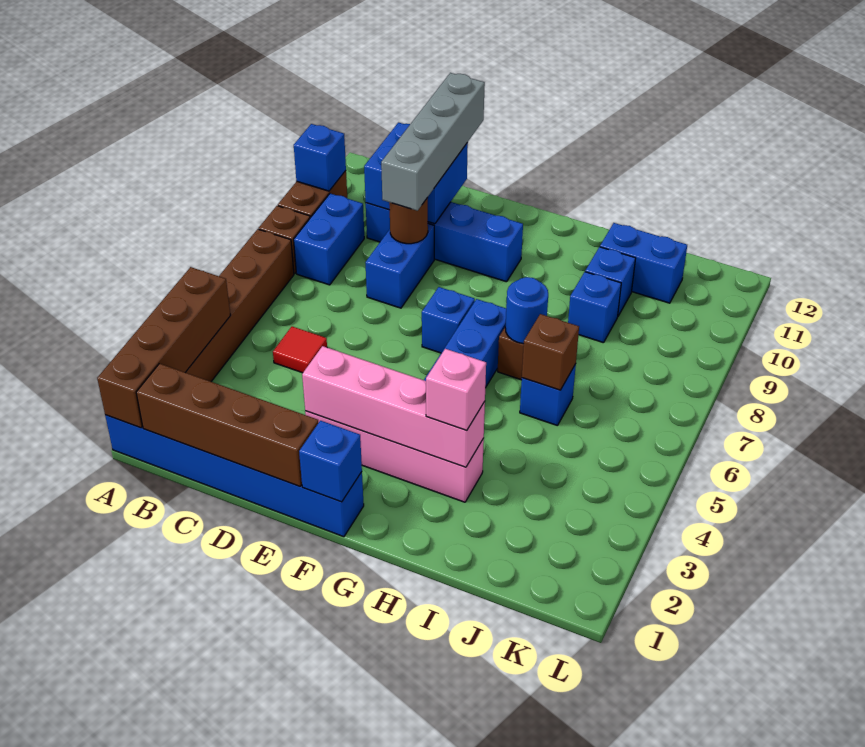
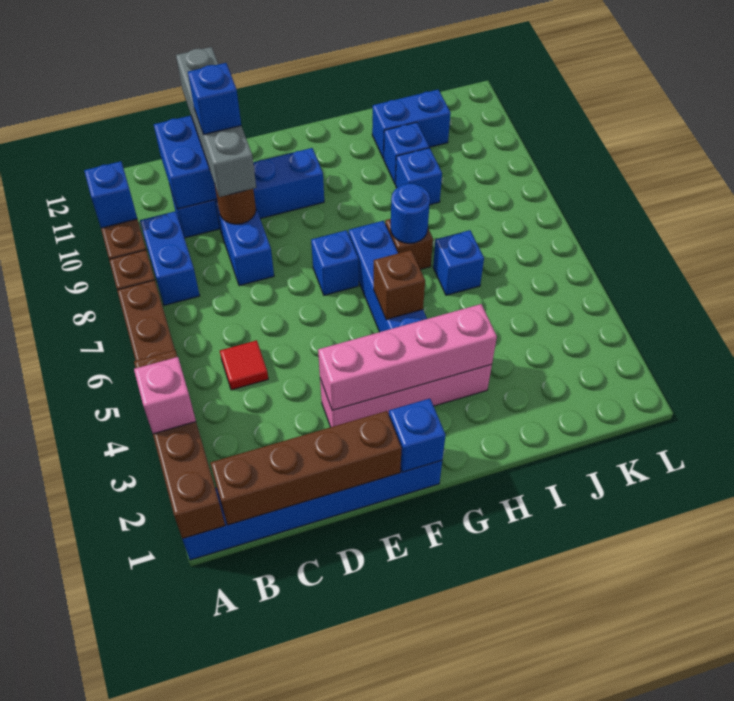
none -> blue brick D10 level 4
pink brick H3 level 3 -> pink brick A3 level 3
brown brick I6 level 2 -> brown brick G5 level 2

